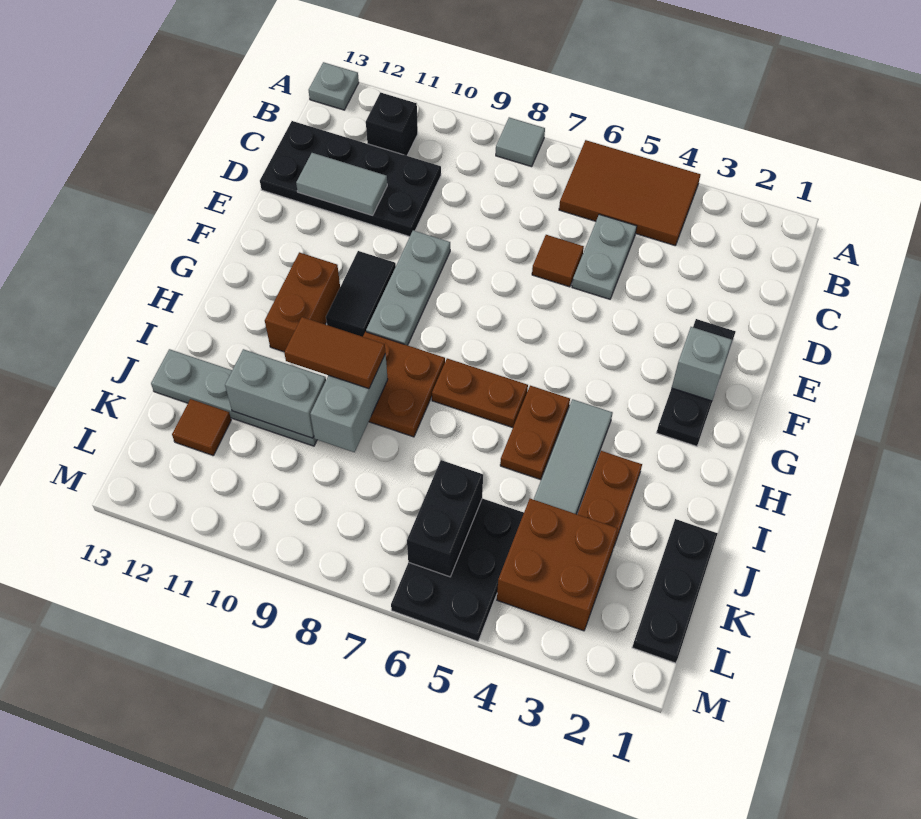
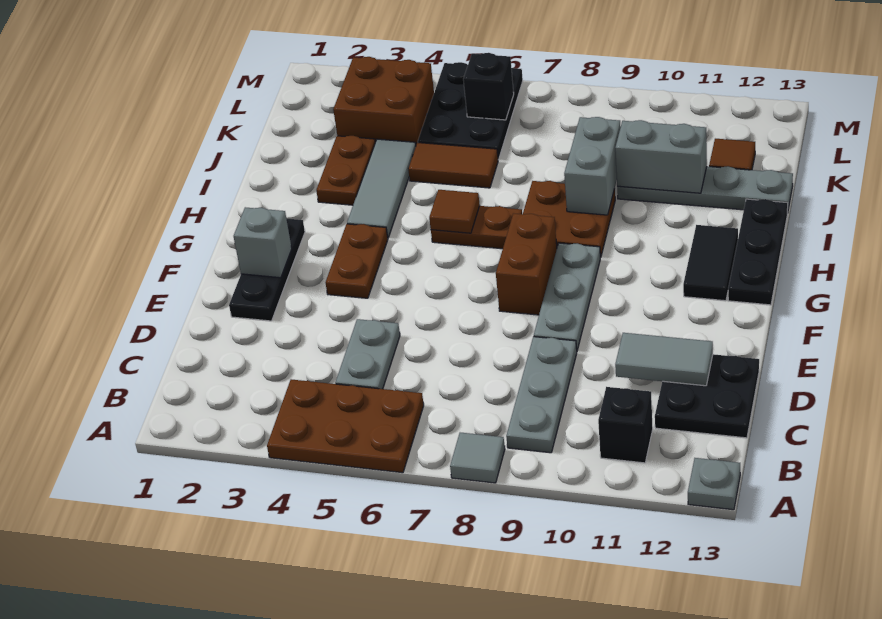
brown tile A4:B6 level 1 -> brown plate A4:B6 level 1
none -> grey plate B9:D9 level 1
black plate C10:D13 level 1 -> black plate C12:D13 level 1
brown tile D6 level 1 -> brown tile H6 level 2
black tile F10:G10 level 1 -> black tile G12:H12 level 1
brown brick G11:H11 level 1 -> brown brick F8:G8 level 1
brown plate H5:I5 level 1 -> brown plate F4:G4 level 1
brown tile I9:I10 level 3 -> brown tile J5:J6 level 1
black plate J1:L1 level 1 -> black plate G13:I13 level 1
black brick K6:L6 level 2 -> black brick L6 level 2

